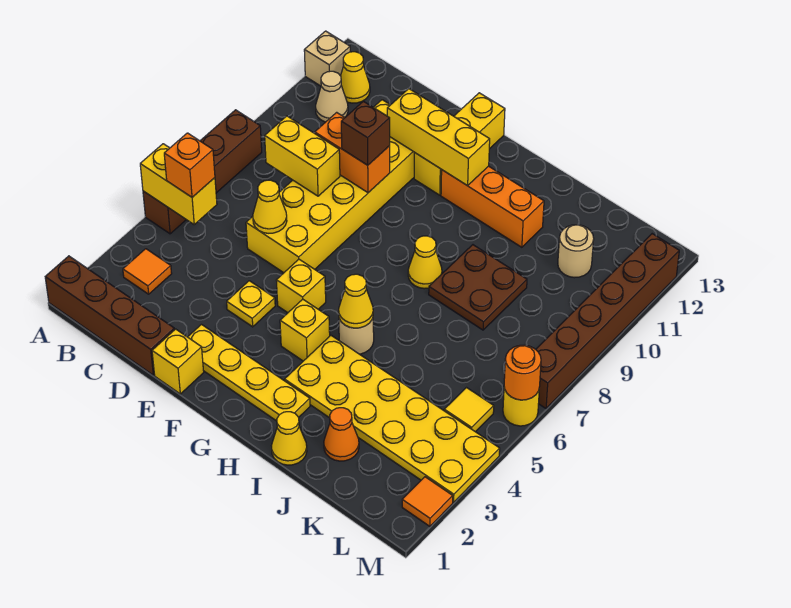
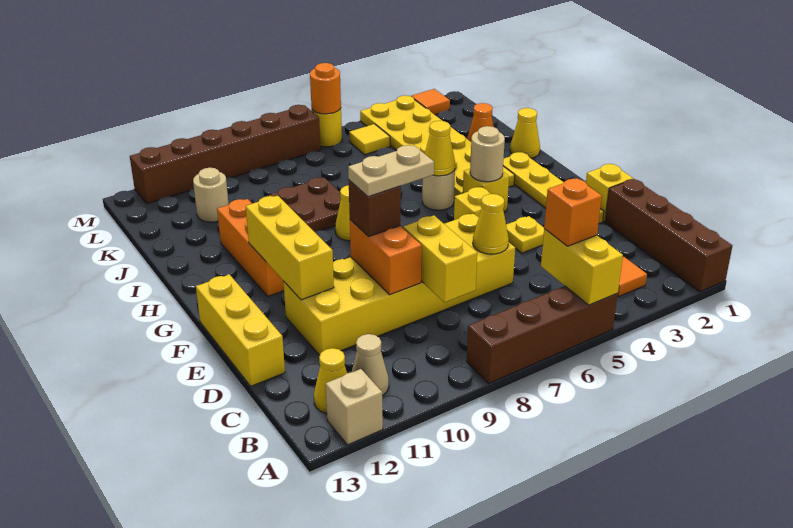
none -> tan plate E8:E9 level 4
yellow brick F11:F13 level 1 -> yellow brick D13:F13 level 1
none -> tan round brick G4 level 2

